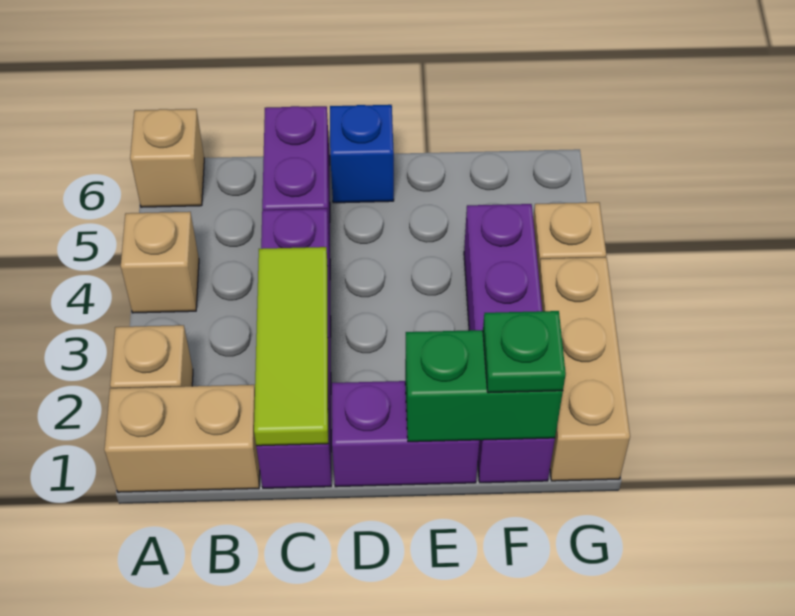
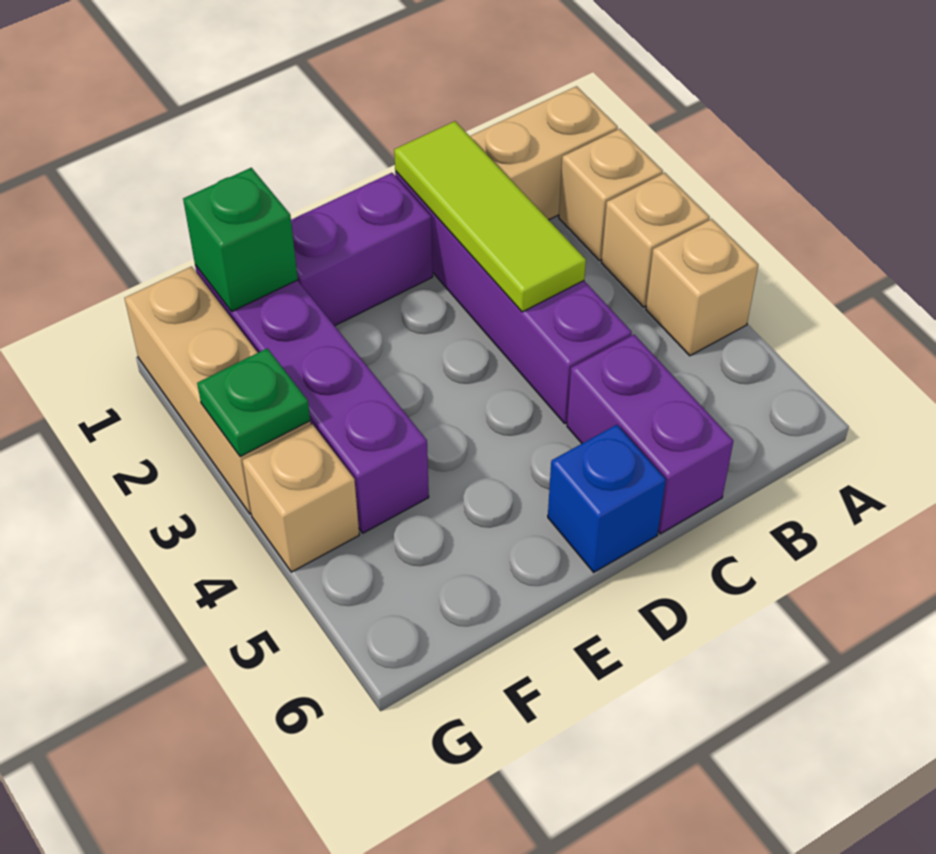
tan brick A6 level 1 -> tan brick A3 level 1
green brick E1:F1 level 2 -> green brick F1 level 2
green plate F1 level 3 -> green plate G3 level 2

